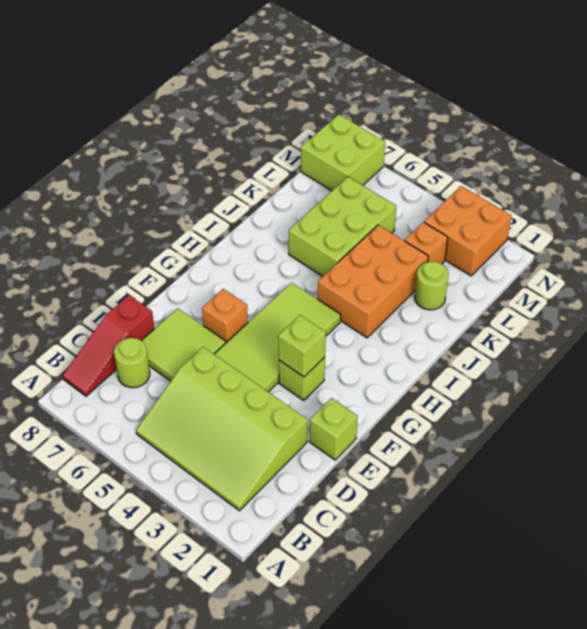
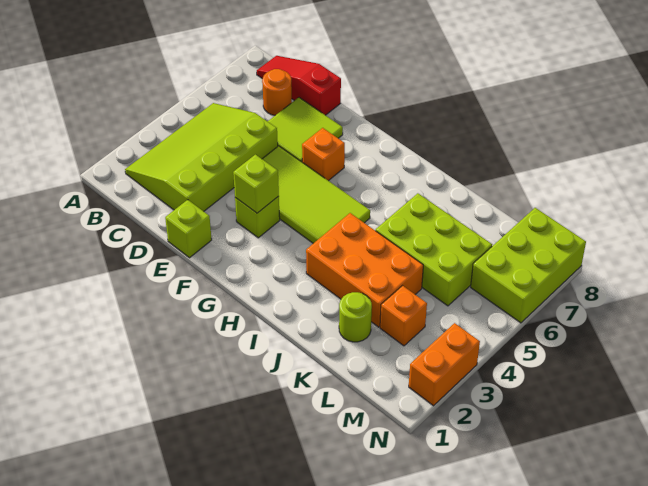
lime round brick C7 level 1 -> orange round brick C7 level 1
orange brick M2:N3 level 1 -> orange brick N2:N3 level 1
lime brick M7:N8 level 1 -> lime brick M6:N8 level 1

